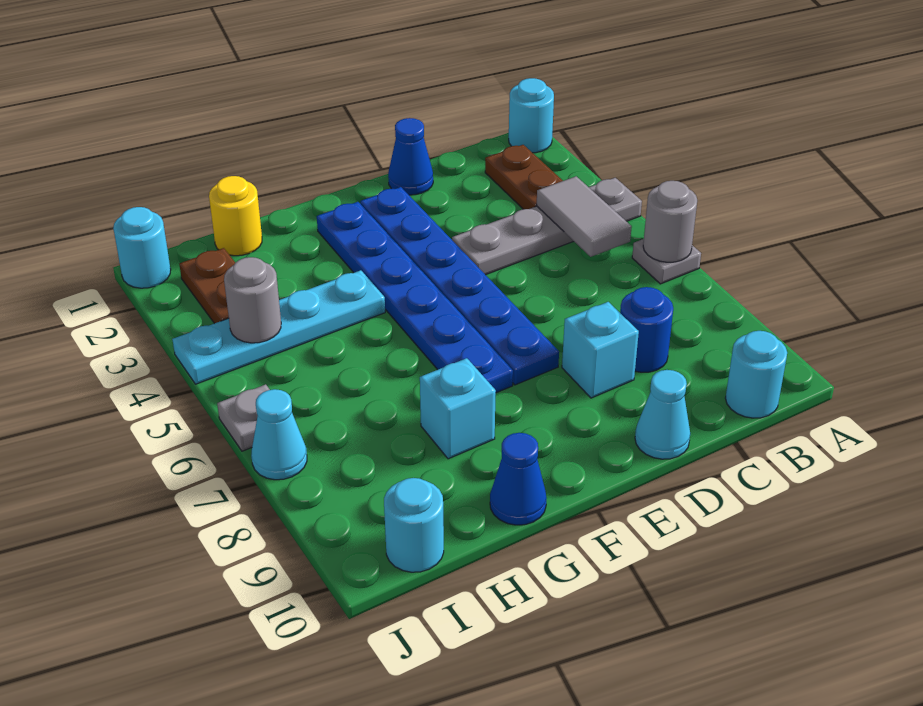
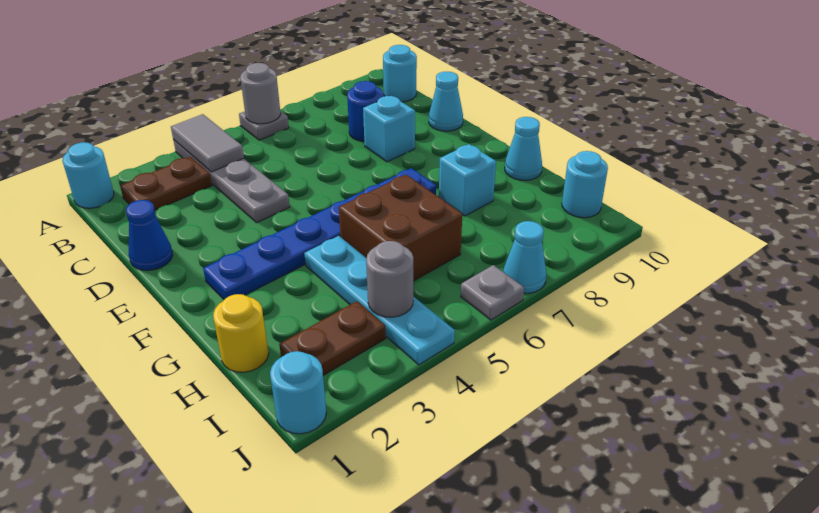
grey tile B4:B5 level 2 -> grey tile A4:B4 level 2
blue plate E2:E7 level 1 -> none
none -> brown brick G5:H6 level 1
blue cone G10 level 1 -> cyan cone G10 level 1

